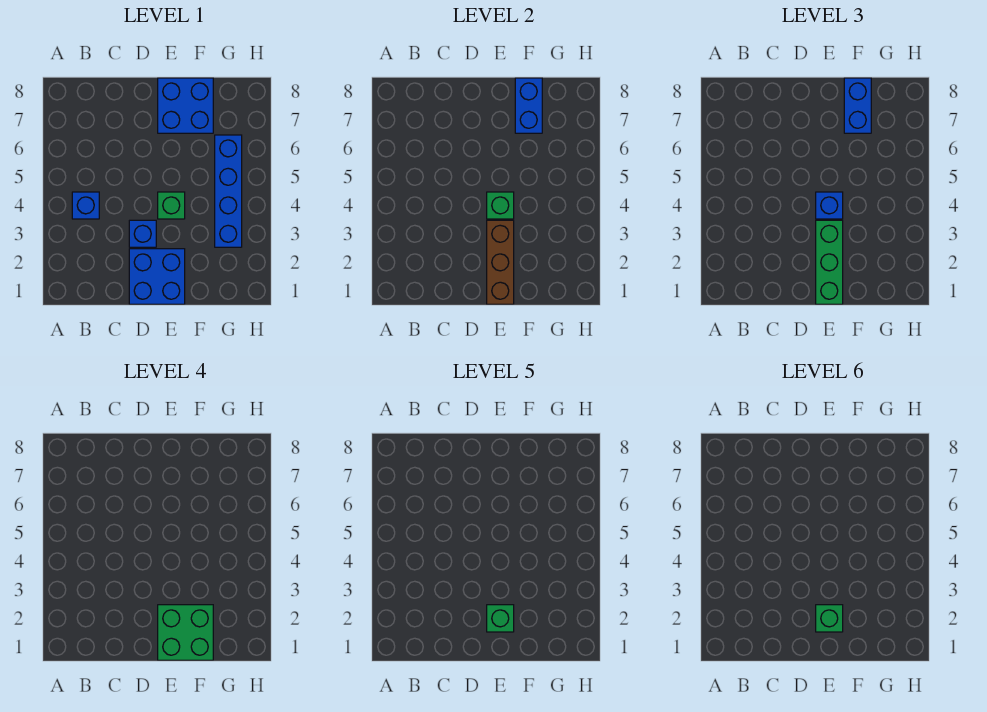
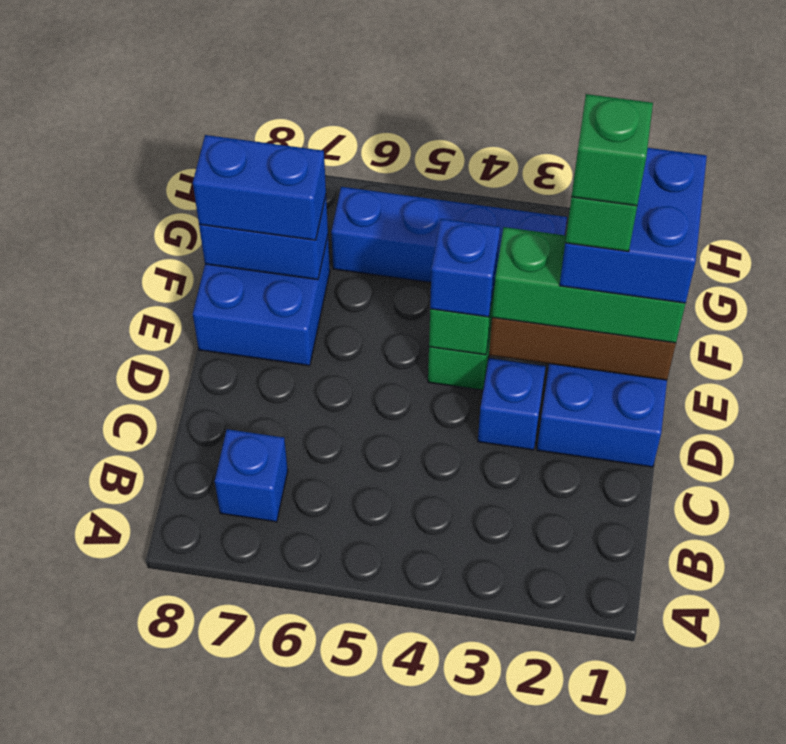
blue brick B4 level 1 -> blue brick B7 level 1
green brick E1:F2 level 4 -> blue brick E1:F2 level 4

